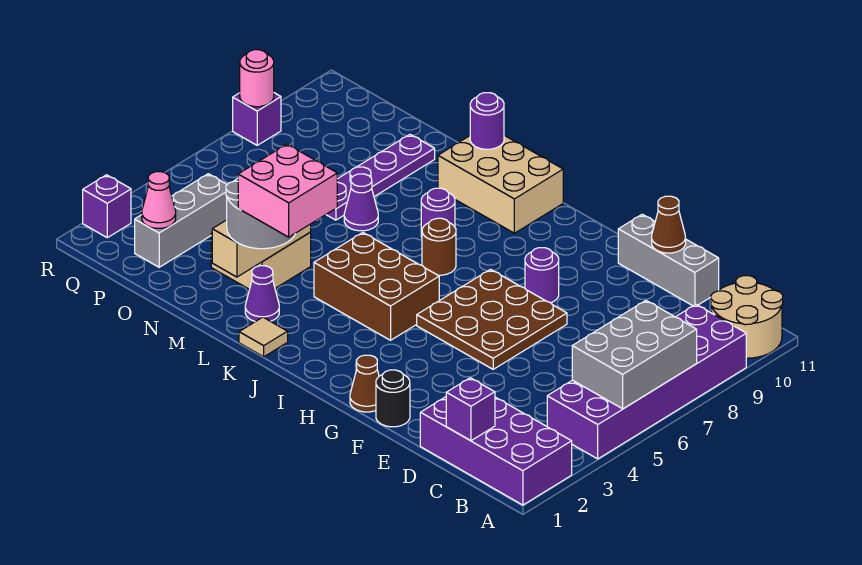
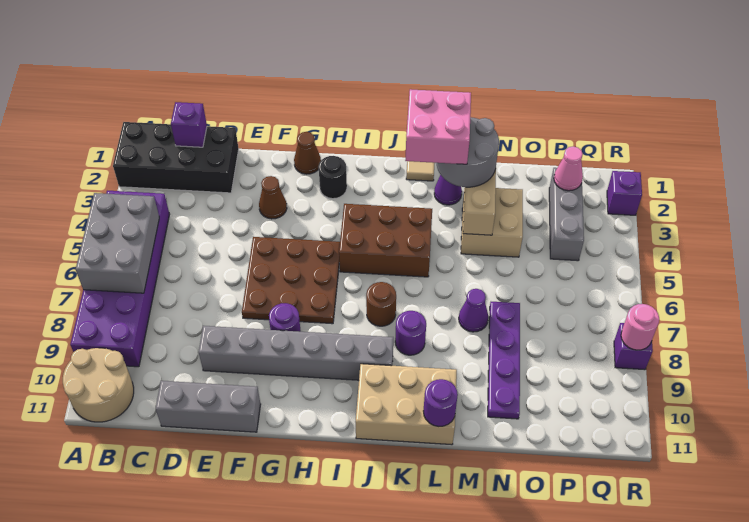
purple brick A1:D2 level 1 -> black brick A1:D2 level 1
none -> grey brick E9:J9 level 1
brown cone E11 level 2 -> brown cone F3 level 1
black round brick F1 level 1 -> black round brick H2 level 1

